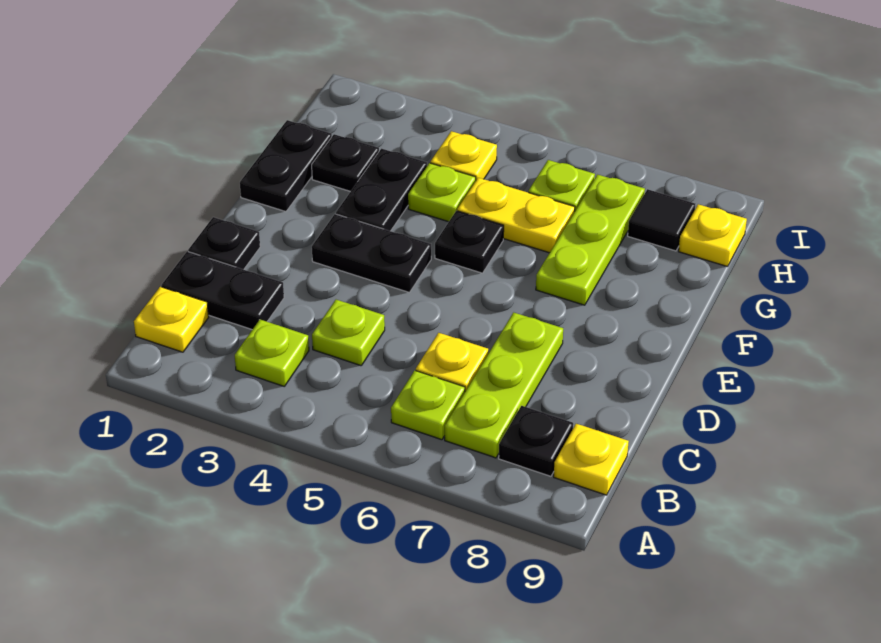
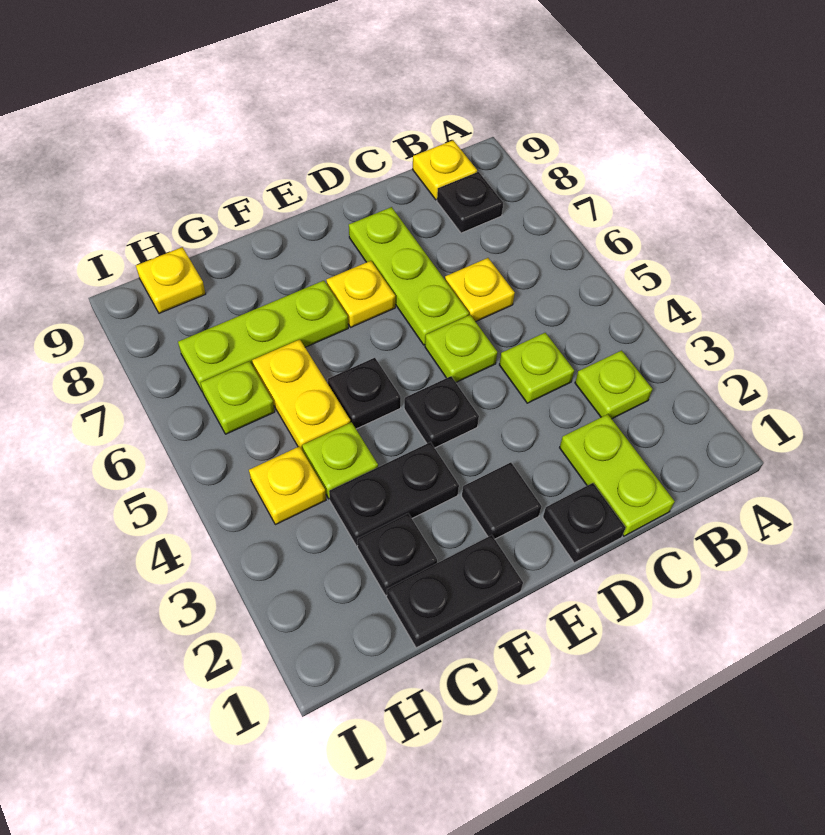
yellow plate B1 level 1 -> yellow plate E7 level 1
lime plate B6 level 1 -> lime plate D5 level 1
lime plate B7:D7 level 1 -> lime plate D6:D8 level 1
black plate C1:C2 level 1 -> lime plate C1:C2 level 1
black plate E3:E4 level 1 -> black plate E4 level 1
black tile H8 level 1 -> black tile E2 level 1

